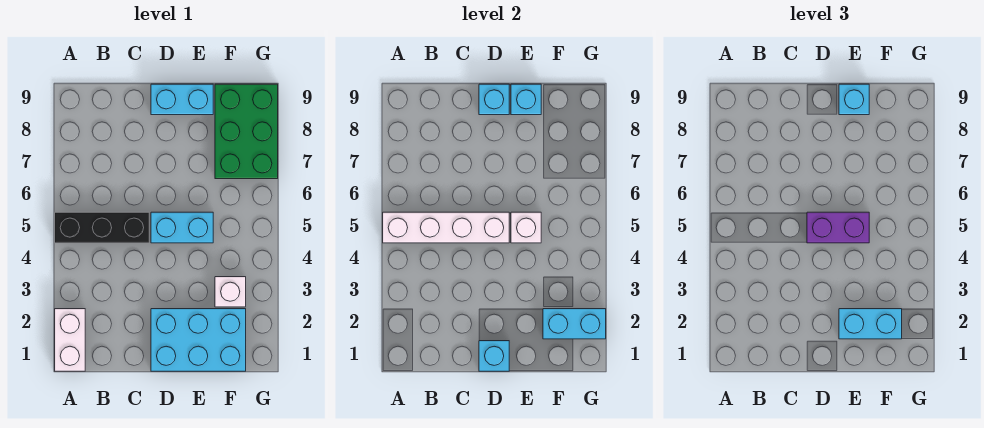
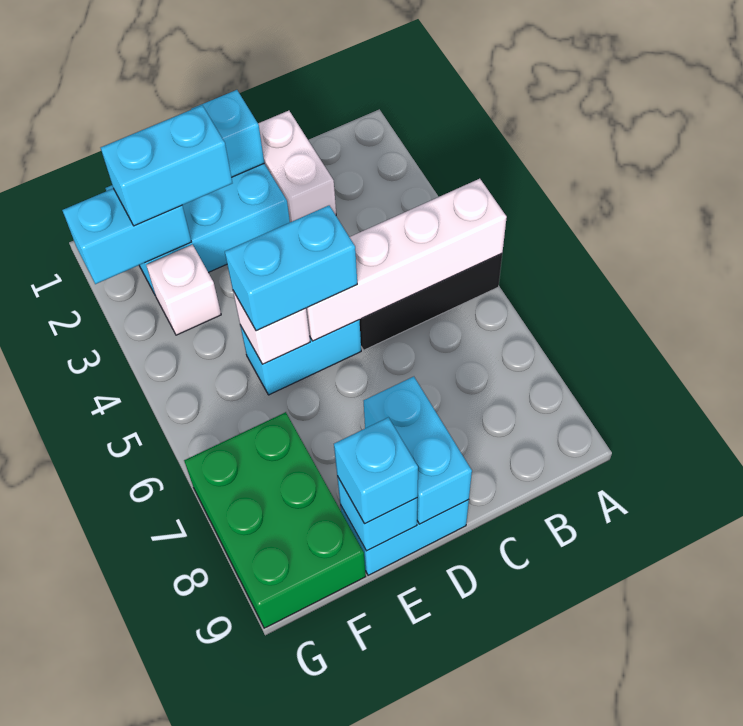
white brick A1:A2 level 1 -> white brick C1:C2 level 1
purple brick D5:E5 level 3 -> cyan brick D5:E5 level 3
cyan brick D9 level 2 -> cyan brick D8:D9 level 2

